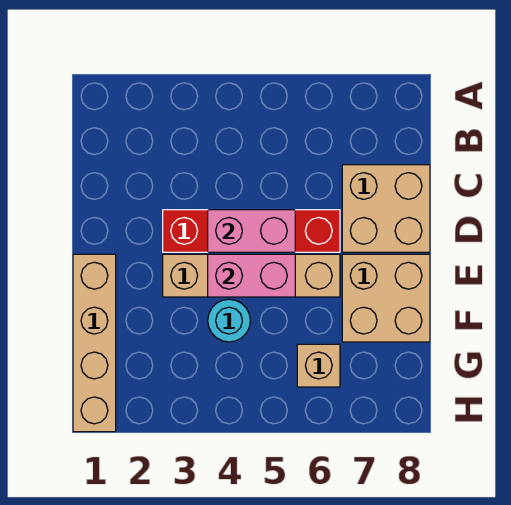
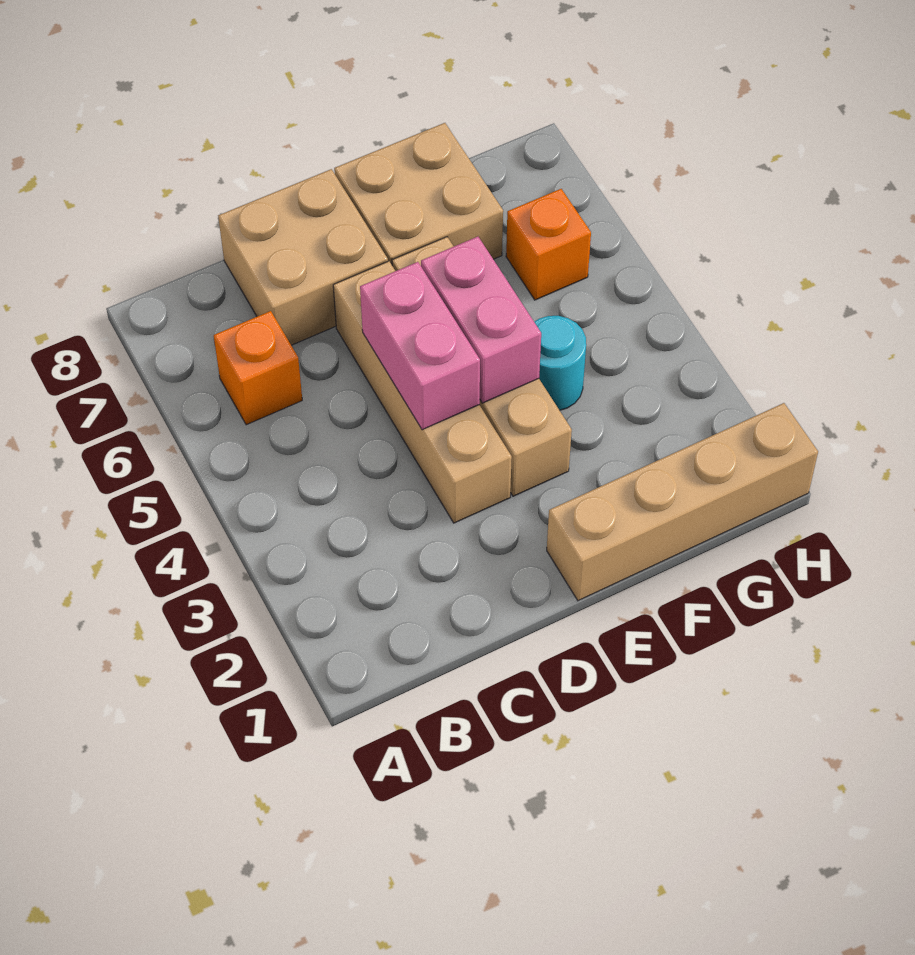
none -> orange brick B6 level 1
red brick D3:D6 level 1 -> tan brick D3:D6 level 1
tan brick G6 level 1 -> orange brick G6 level 1

